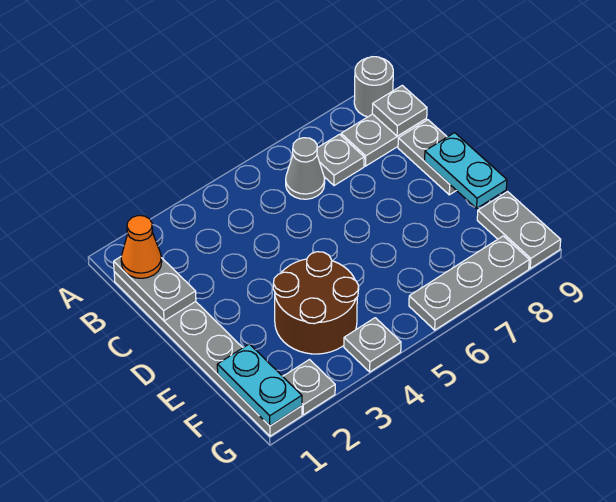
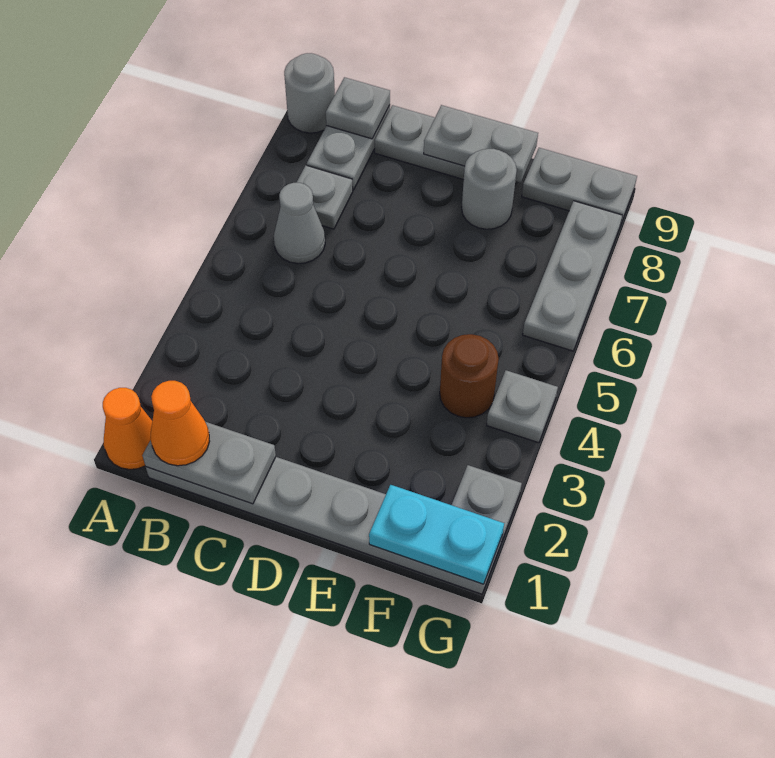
none -> orange cone A1 level 1
cyan plate D9:E9 level 2 -> grey plate D9:E9 level 2
brown round brick E3:F4 level 1 -> brown round brick F4 level 1
none -> grey round brick E8 level 1

